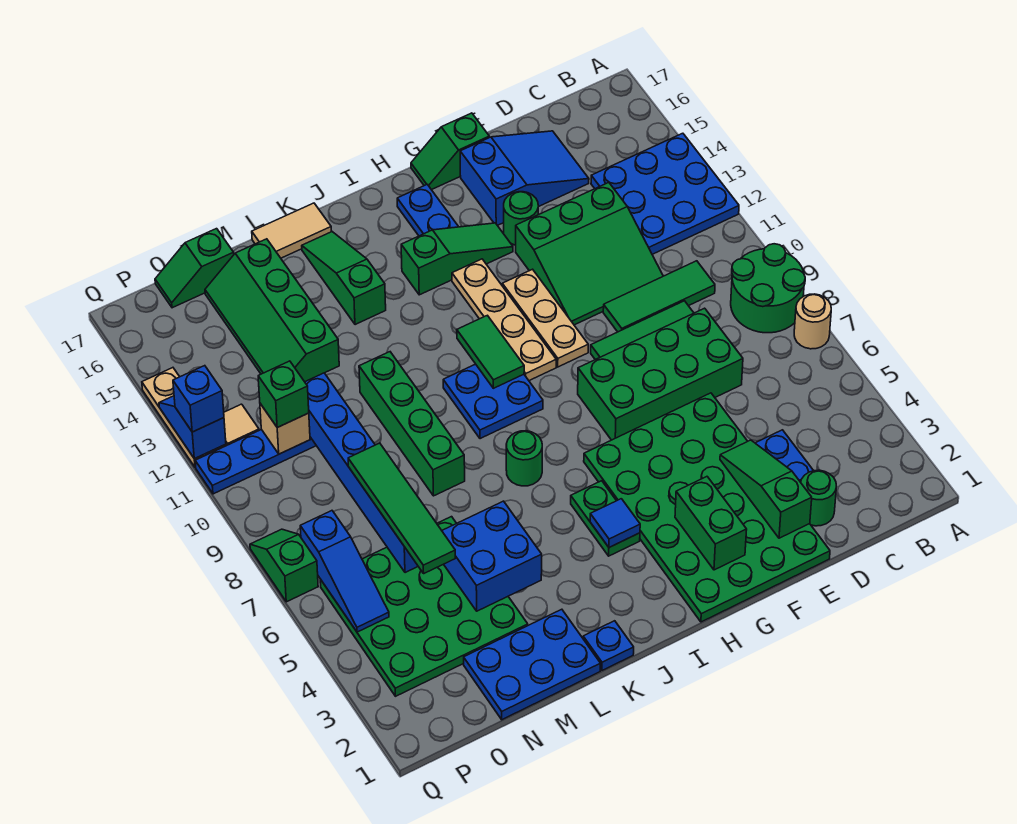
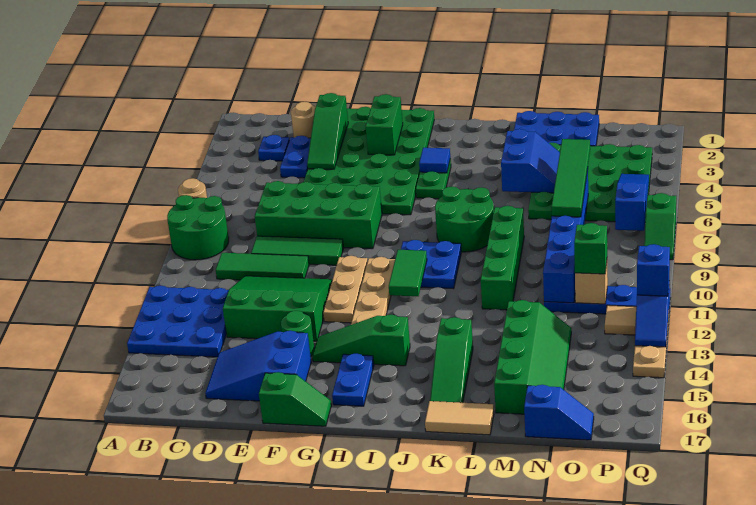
green round brick D2 level 1 -> tan round brick D2 level 1
green round brick J7 level 1 -> green round brick J7:K8 level 1
blue plate K1 level 1 -> blue plate C3 level 1
blue brick L4:M5 level 2 -> blue slope L4:M5 level 2 top L
green slope N17:O17 level 1 top N -> blue slope N17:O17 level 1 top N

